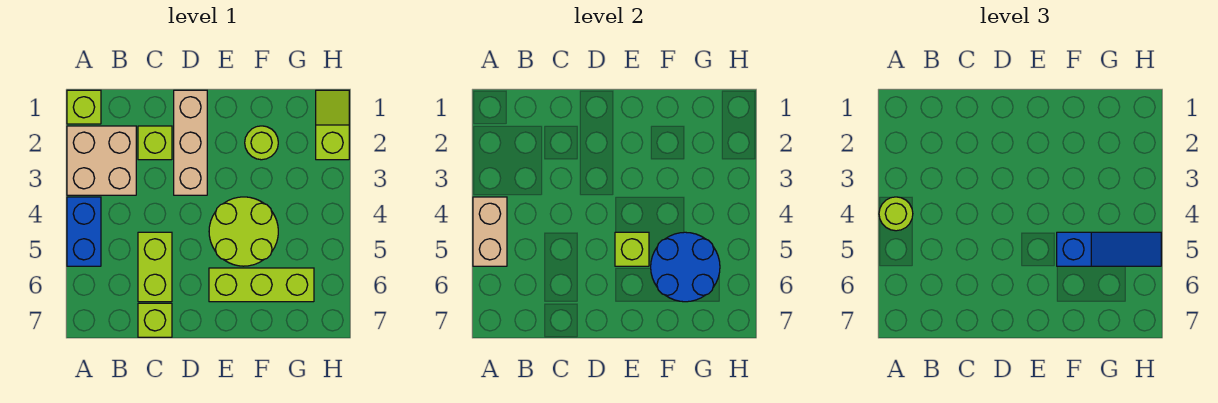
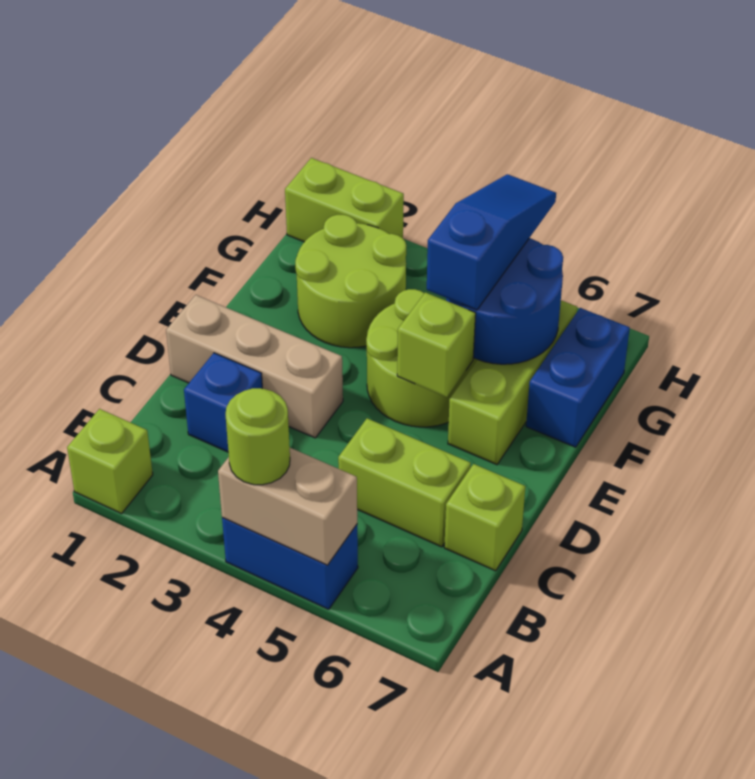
tan brick A2:B3 level 1 -> none
lime brick C2 level 1 -> blue brick C2 level 1
lime round brick F2 level 1 -> lime round brick F2:G3 level 1
none -> blue brick F7:G7 level 1
lime slope H1:H2 level 1 top 2 -> lime brick H1:H2 level 1

